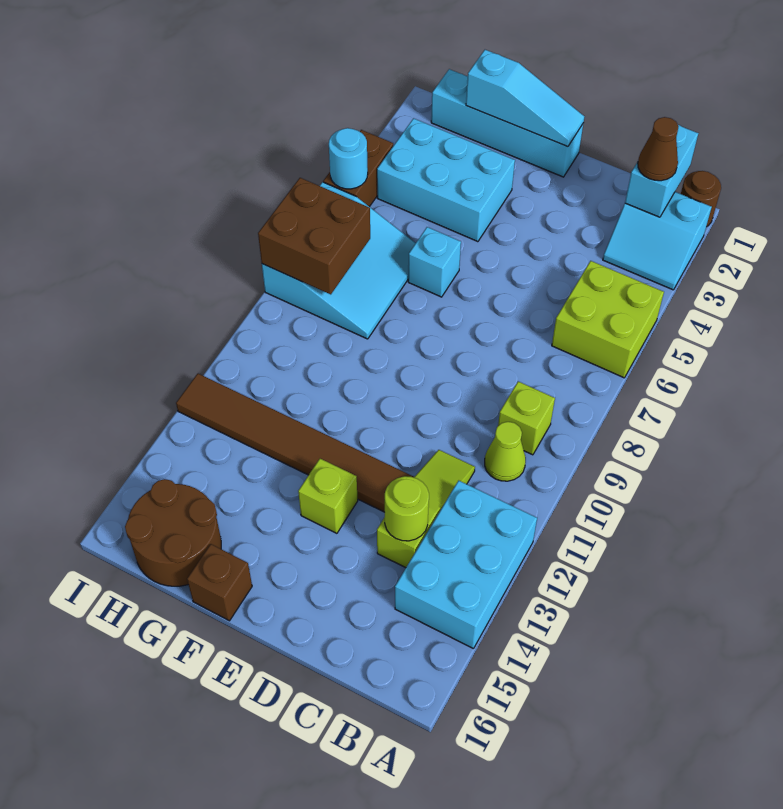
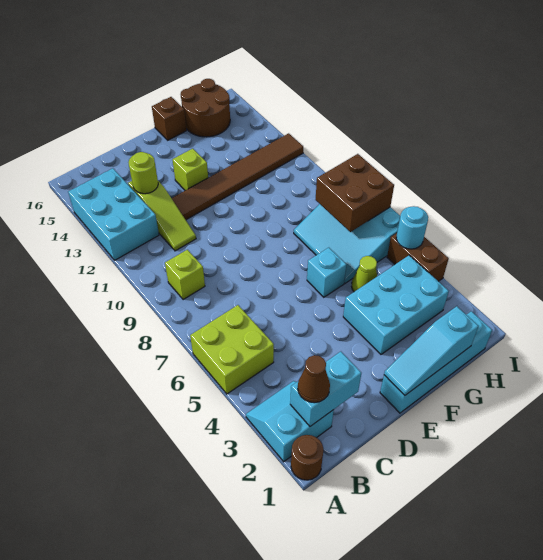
cyan brick B1:B2 level 2 -> cyan brick B2:C2 level 2
lime cone B10 level 1 -> lime cone G5 level 1

